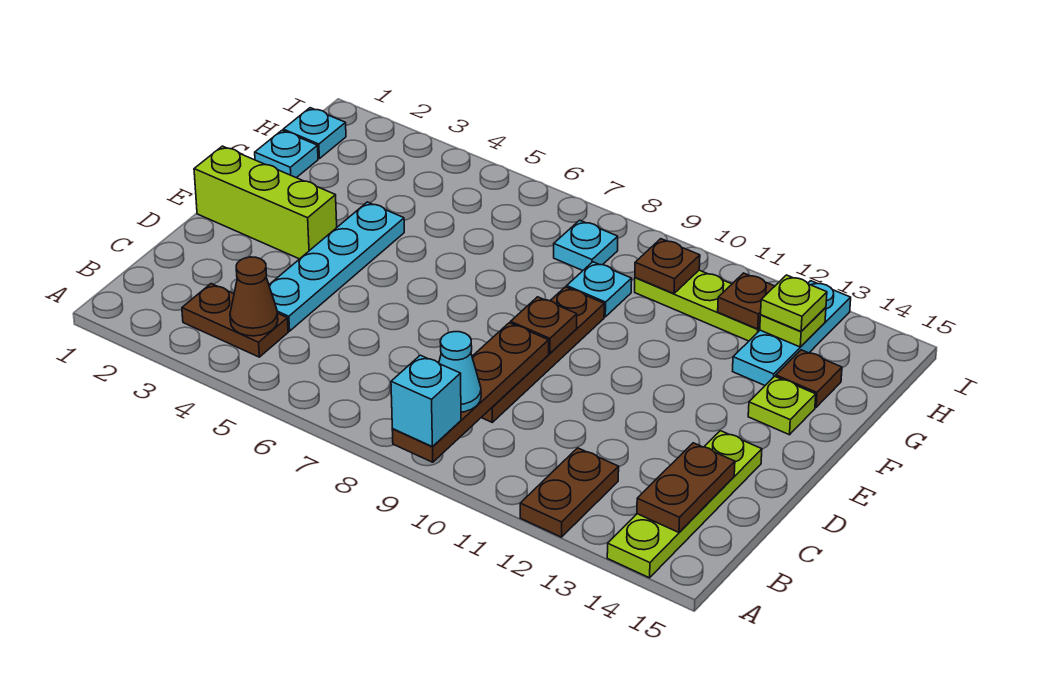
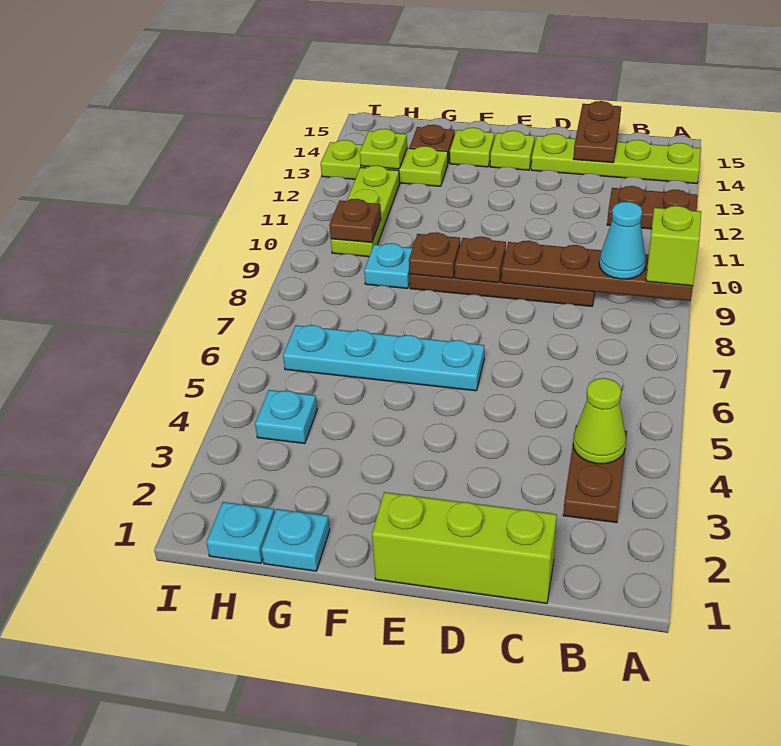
cyan brick A9 level 3 -> lime brick A9 level 3
brown cone B4 level 2 -> lime cone B4 level 2
brown plate B14:C14 level 2 -> brown plate C14:C15 level 2
cyan plate C4:F4 level 1 -> cyan plate E6:H6 level 1
lime brick E1:E3 level 1 -> lime brick C1:E1 level 1
cyan plate G13:I13 level 1 -> lime plate G13:I13 level 1
cyan plate H8 level 1 -> cyan plate H4 level 1
brown plate H12 level 2 -> brown plate F9 level 2
lime plate H13 level 3 -> lime plate E14 level 1

